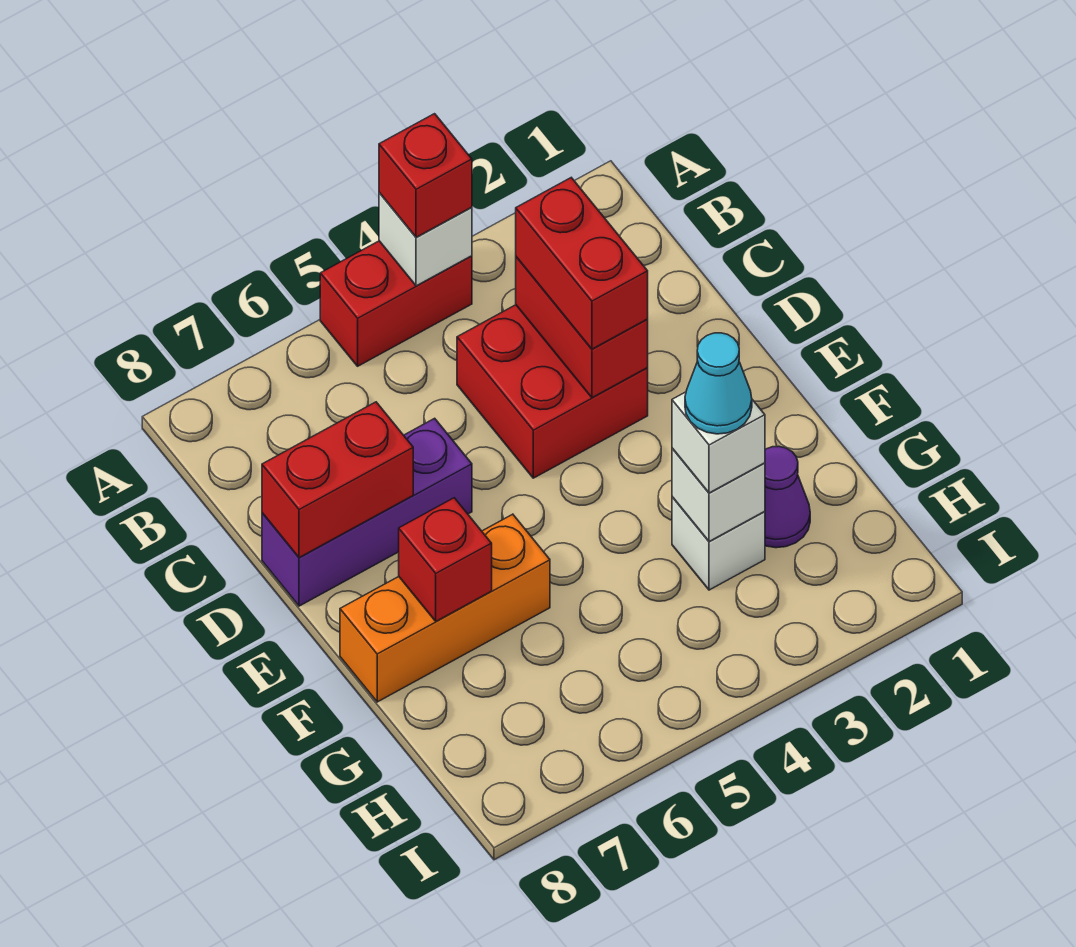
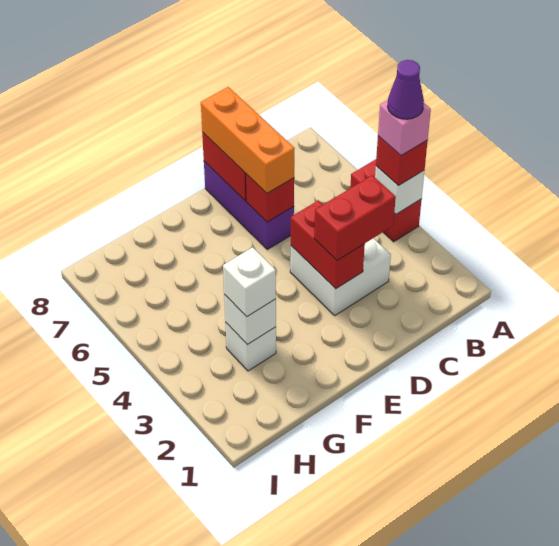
none -> pink brick A4 level 4
red brick C3:D4 level 1 -> white brick C3:D4 level 1
red brick C3:D3 level 2 -> red brick D3:D4 level 2
orange brick F6:F8 level 1 -> orange brick D6:D8 level 3
red brick F7 level 2 -> red brick D6 level 2
purple cone G2 level 1 -> purple cone A4 level 5
cyan cone G3 level 4 -> none

